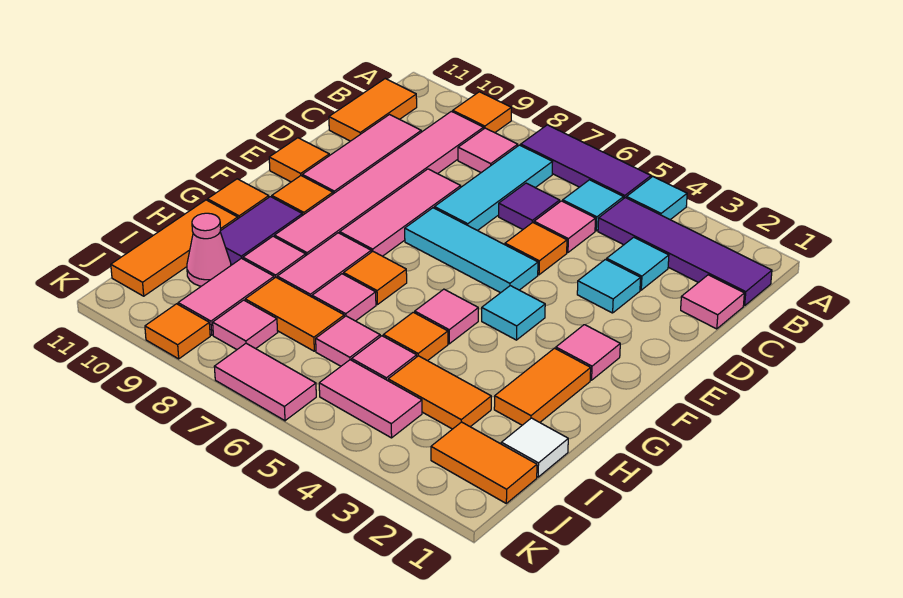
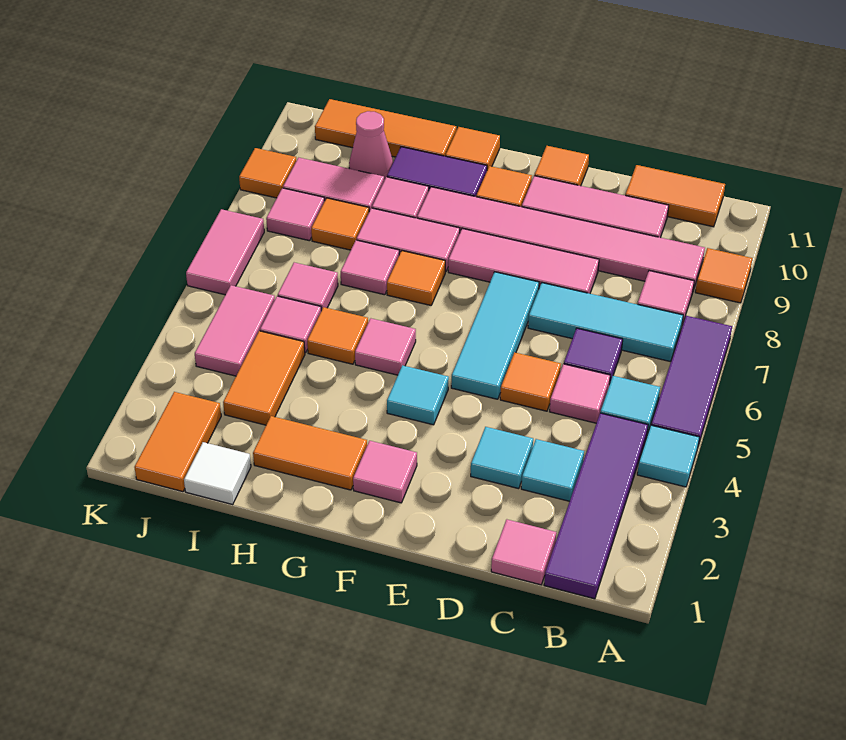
orange tile I7:I8 level 1 -> orange tile I8 level 1

